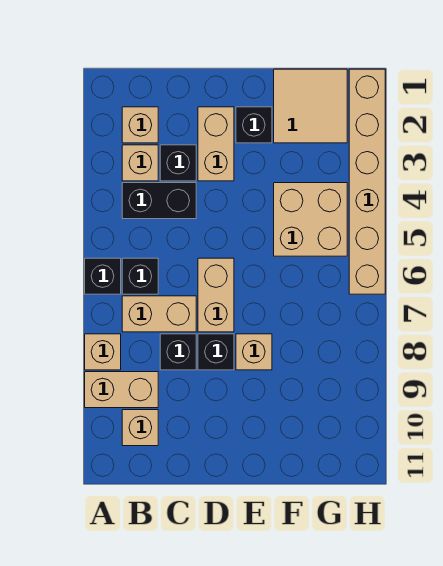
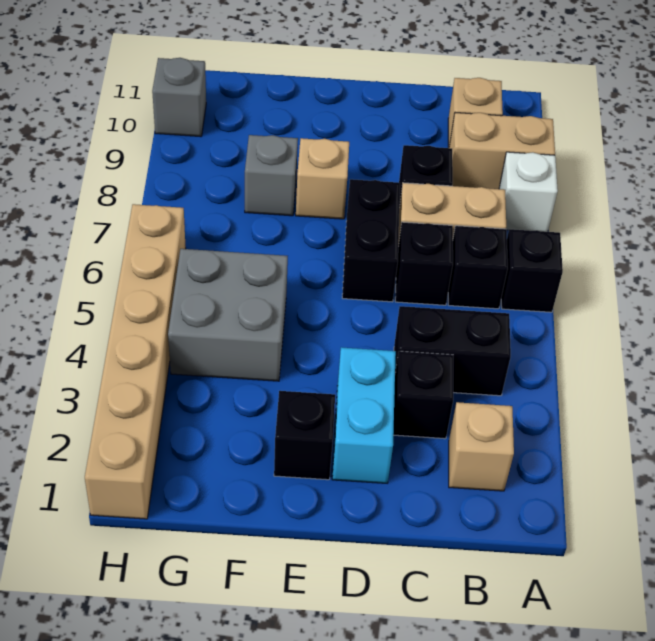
tan brick A8 level 1 -> white brick A8 level 1
tan brick B3 level 1 -> none
tan brick D2:D3 level 1 -> cyan brick D2:D3 level 1
tan brick D6:D7 level 1 -> black brick D6:D7 level 1
black brick D8 level 1 -> black brick C6 level 1
tan tile F1:G2 level 1 -> none
tan brick F4:G5 level 1 -> grey brick F4:G5 level 1
none -> grey brick F8 level 1
none -> grey brick H10 level 1

